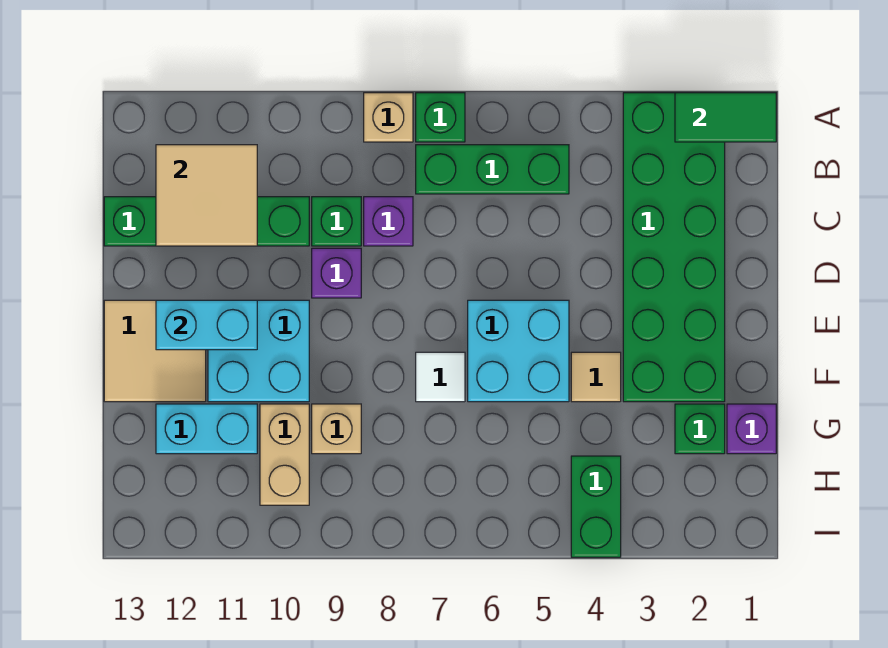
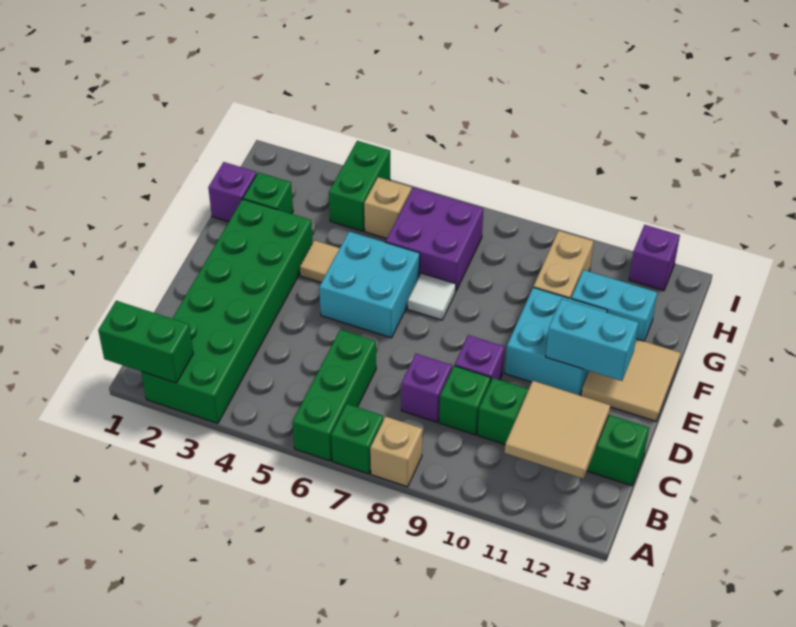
green tile A1:A2 level 2 -> green brick A1:A2 level 2
green brick B5:B7 level 1 -> green brick A6:C6 level 1
none -> purple brick G6:H7 level 1
tan brick G9 level 1 -> tan brick H5 level 1
none -> purple brick I12 level 1

